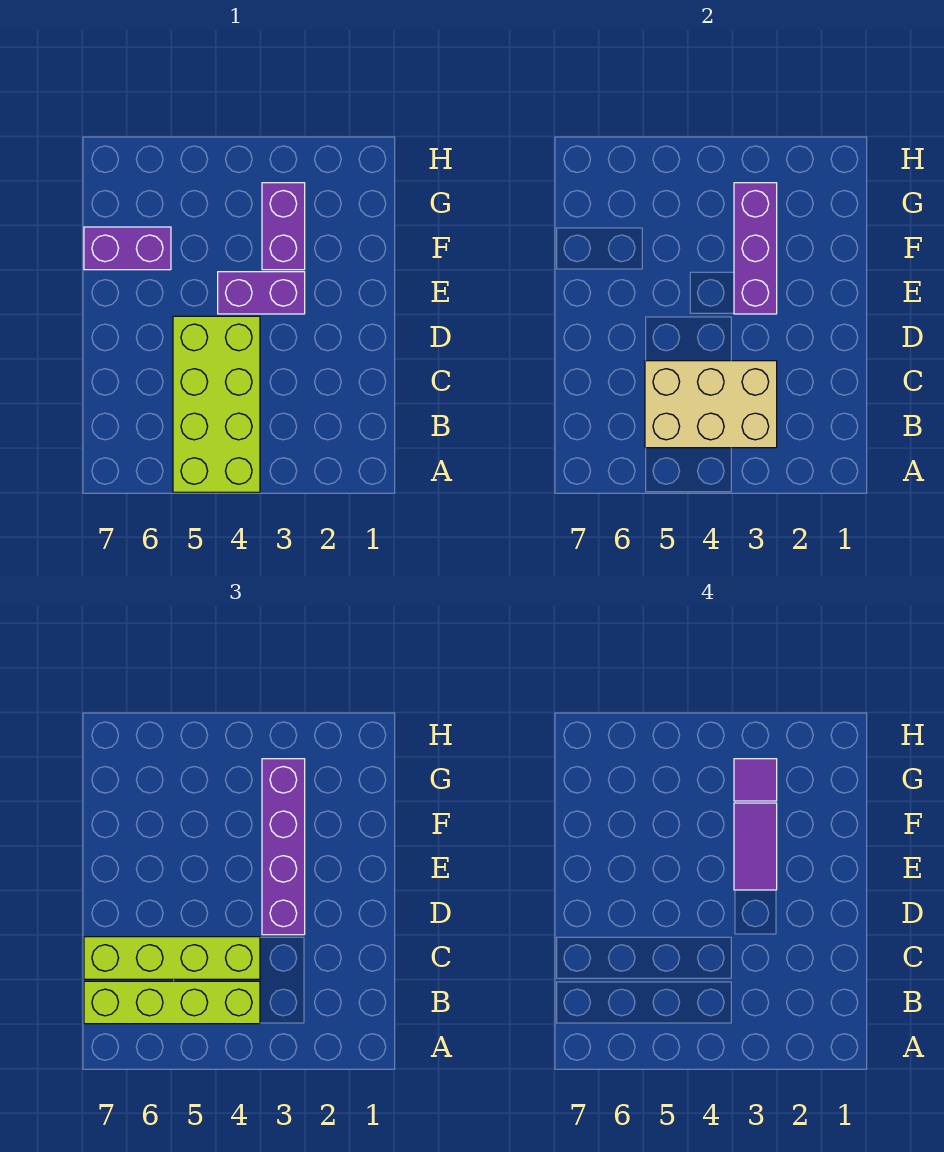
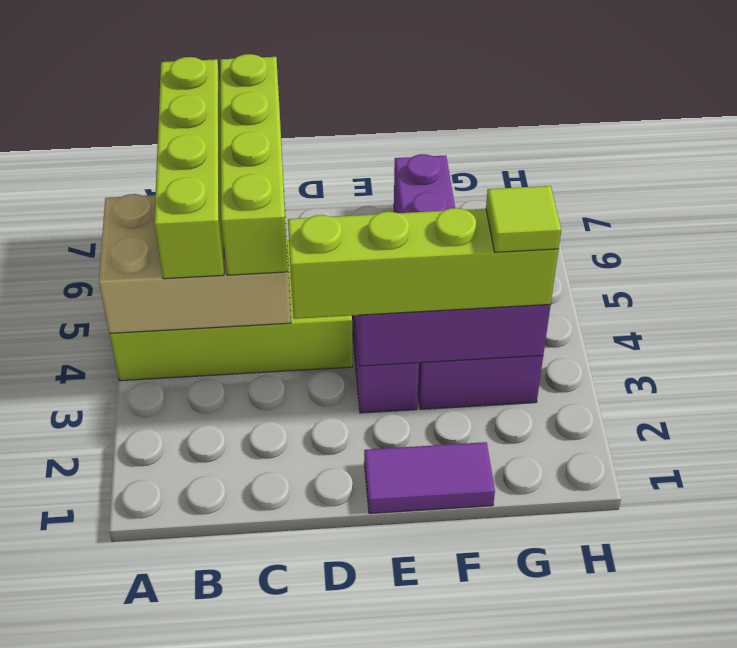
tan brick B3:C5 level 2 -> tan brick A4:C5 level 2
purple brick D3:G3 level 3 -> lime brick D3:G3 level 3
purple tile E3:F3 level 4 -> purple tile E1:F1 level 1
purple tile G3 level 4 -> lime tile G3 level 4

